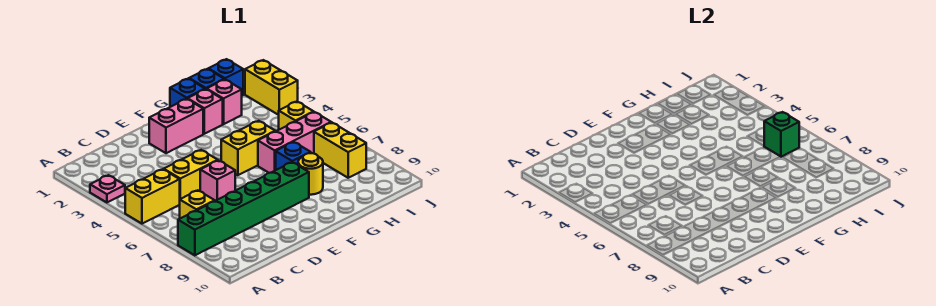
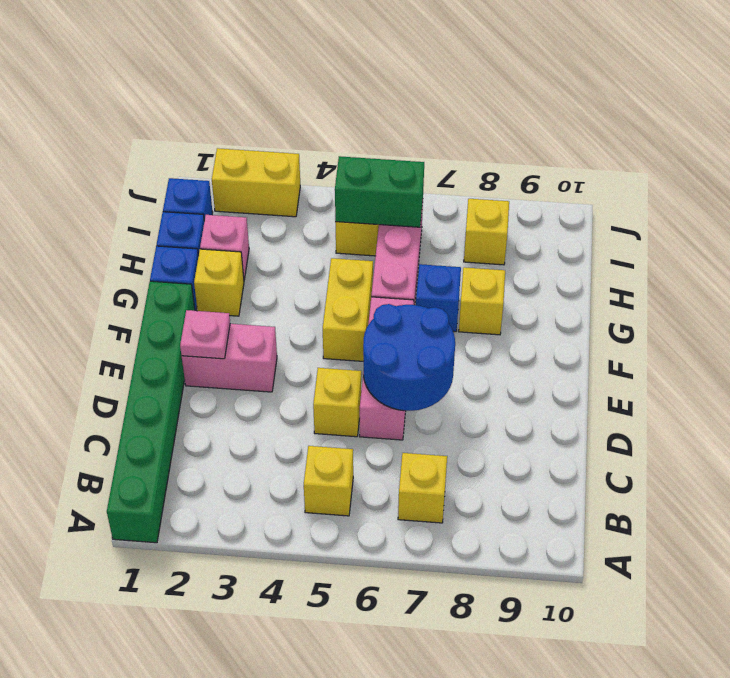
pink plate A3 level 1 -> pink plate E2 level 2
yellow brick A5:B5 level 1 -> yellow brick B5 level 1
green brick A8:F8 level 1 -> green brick A1:F1 level 1
yellow brick C5:D5 level 1 -> yellow brick D5 level 1
pink brick D6 level 1 -> pink brick D6:F6 level 1
none -> blue round brick D6:E7 level 2
pink brick E2:F2 level 1 -> pink brick E2:E3 level 1
pink brick G2 level 1 -> yellow brick G2 level 1
yellow round brick G8 level 1 -> yellow brick G8 level 1
green brick I6 level 2 -> green brick I5:I6 level 2
yellow brick I7:I8 level 1 -> yellow brick I8 level 1

